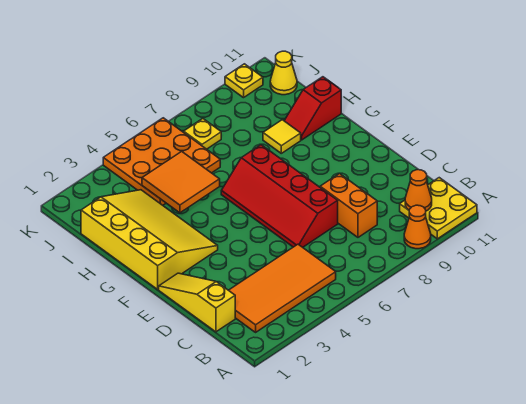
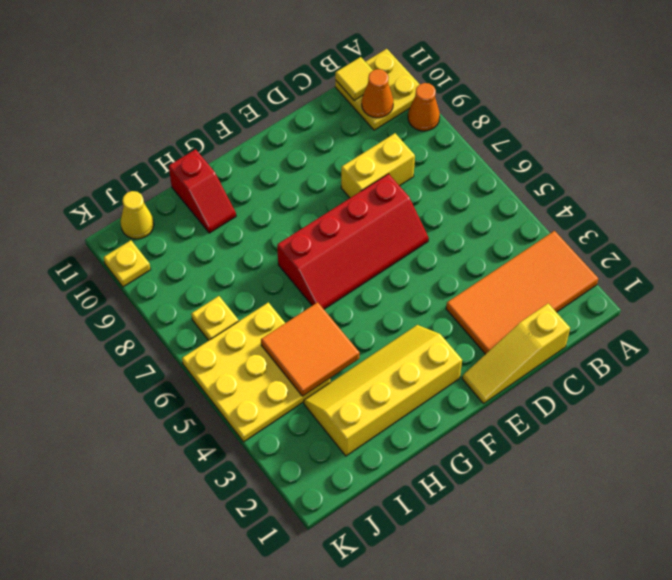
orange tile B2:C5 level 1 -> orange tile A2:D3 level 1
orange brick C8:D8 level 1 -> yellow brick C8:D8 level 1
yellow slope F1:I3 level 1 top 1 -> yellow slope F2:I3 level 1 top 2
yellow tile H9 level 1 -> yellow tile B11 level 2
orange plate I4:K6 level 1 -> yellow plate I4:K6 level 1

